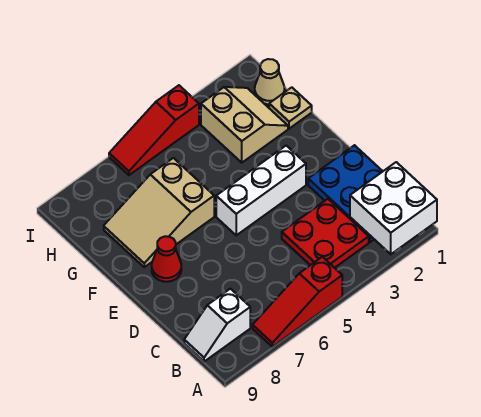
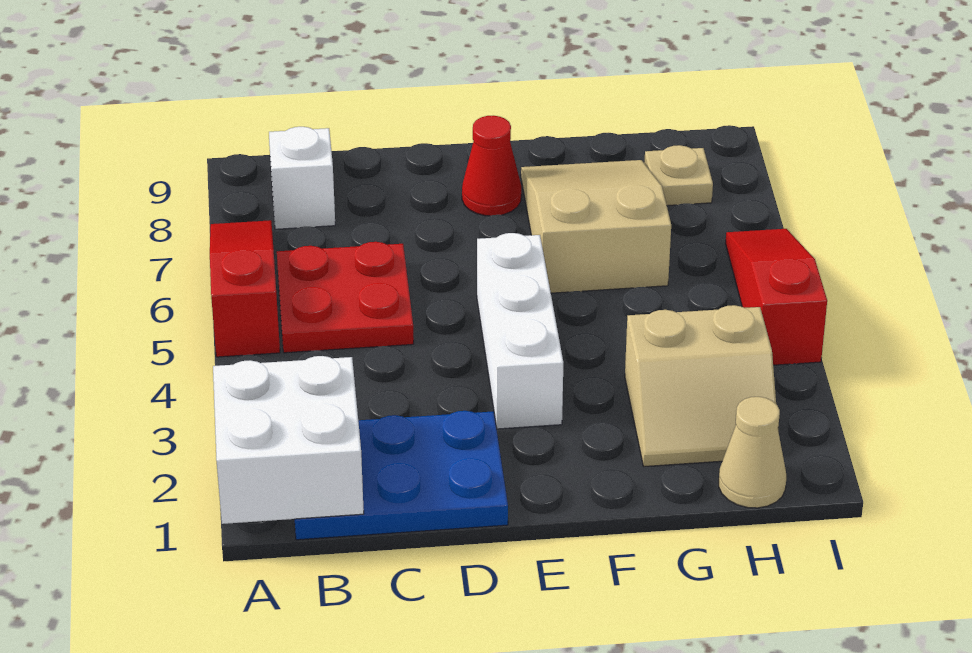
red plate B3:C4 level 1 -> red plate B5:C6 level 1
tan plate G1 level 1 -> tan plate H8 level 1

